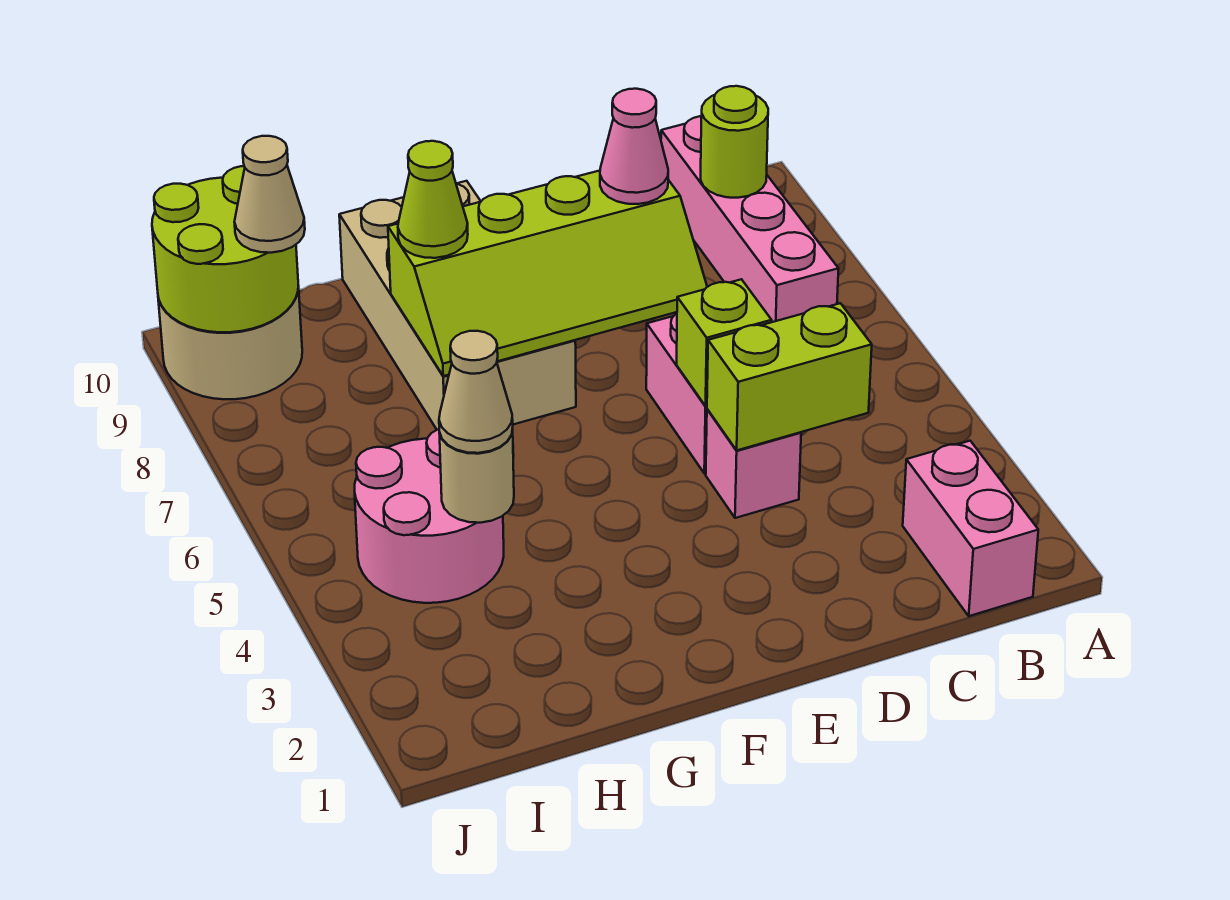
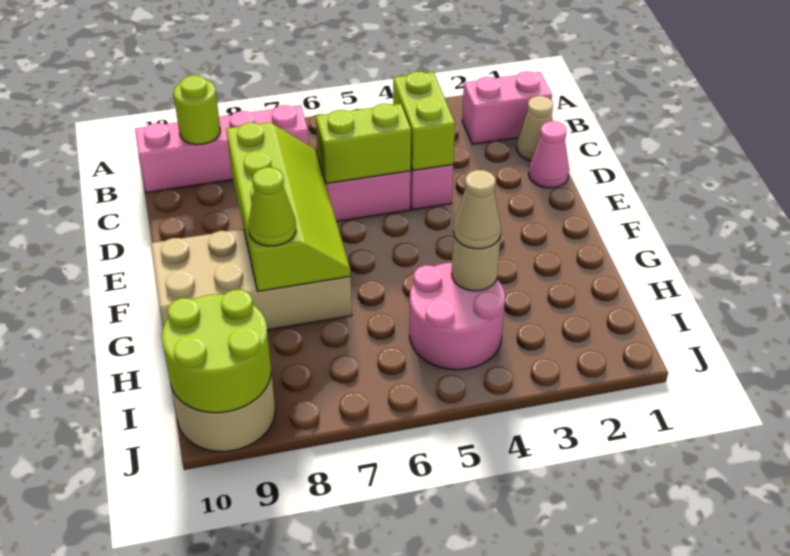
lime brick D5 level 2 -> lime brick D5:D6 level 2
pink cone D8 level 3 -> pink cone D1 level 1
tan cone I9 level 3 -> tan cone C1 level 1

